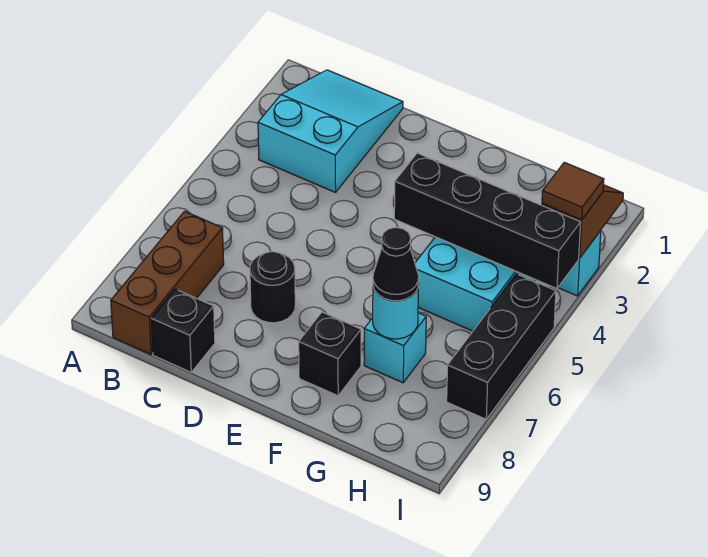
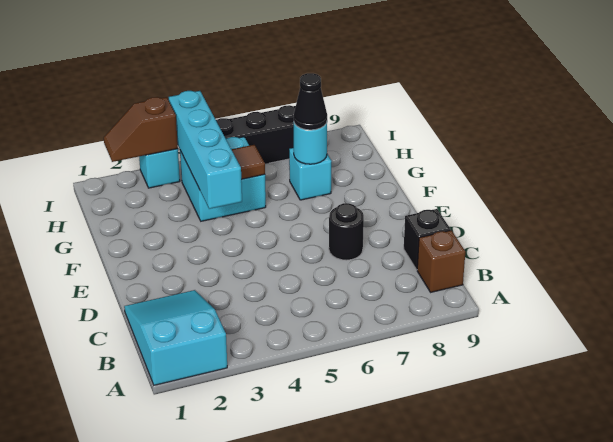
cyan slope B1:C3 level 1 top 3 -> cyan slope A1:C2 level 1 top A
brown brick B7:B9 level 1 -> brown brick B9 level 1
black brick F4:I4 level 2 -> cyan brick F4:I4 level 2
black brick F8 level 1 -> none
brown tile I3 level 3 -> brown tile G5 level 2

